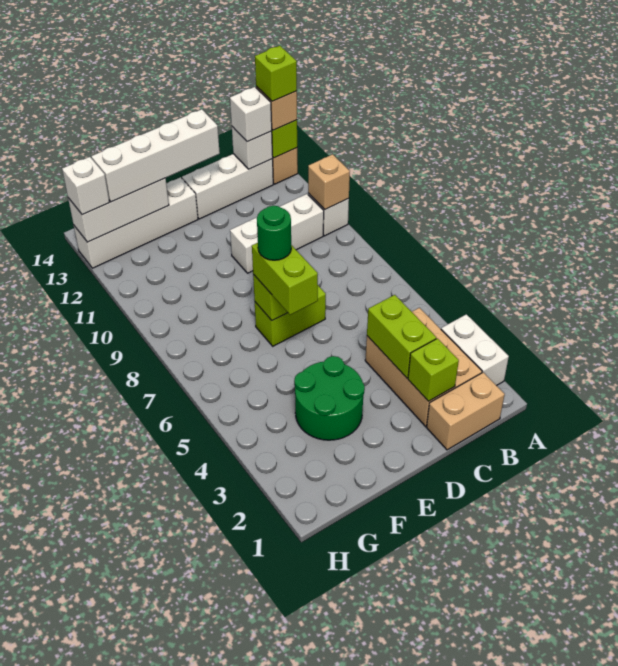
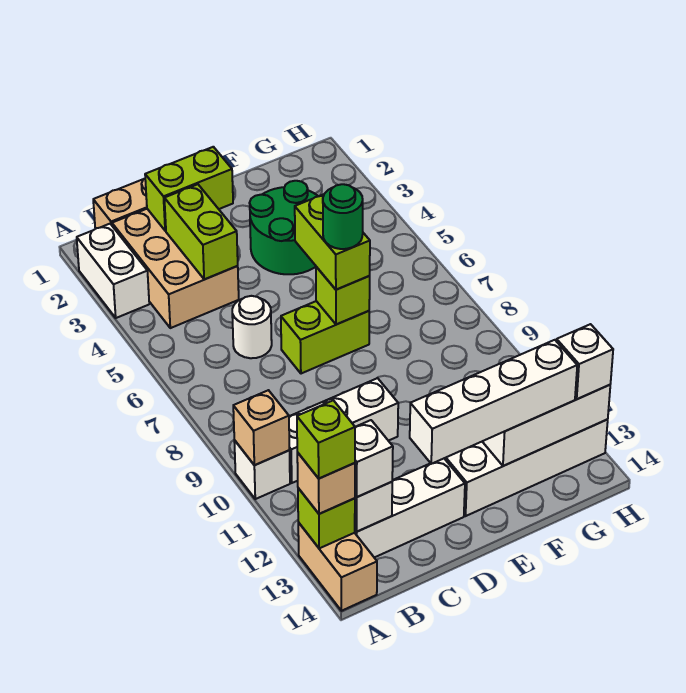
lime brick C2 level 2 -> lime brick C2:D2 level 2
none -> white round brick C6 level 1

